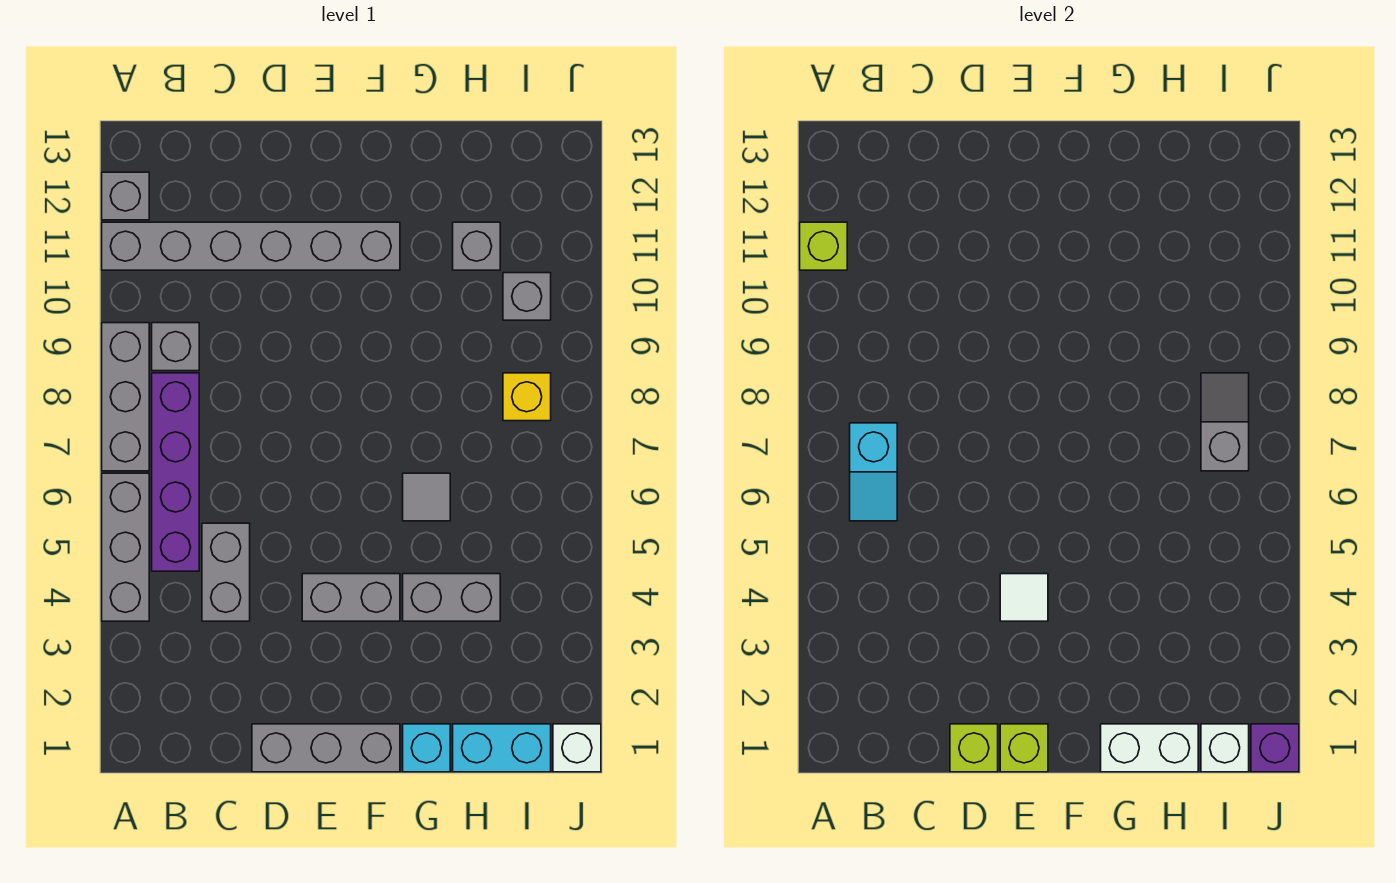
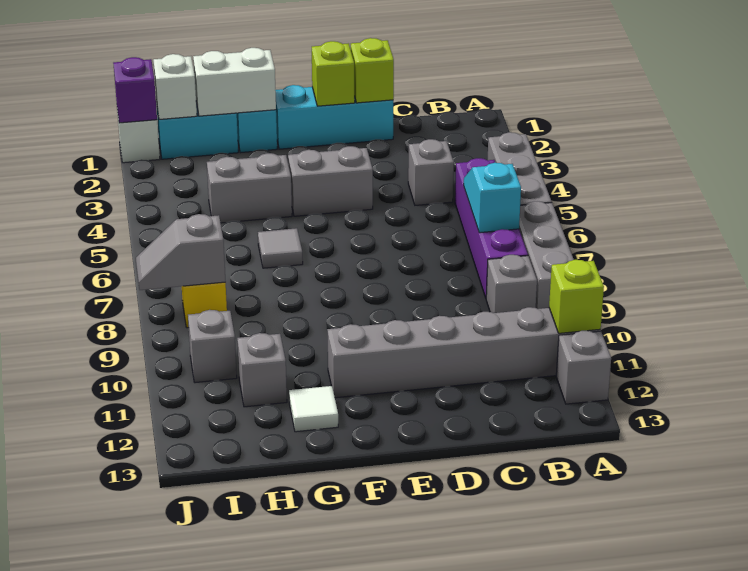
grey brick C4:C5 level 1 -> grey brick C4 level 1
grey brick D1:F1 level 1 -> cyan brick D1:F1 level 1
white tile E4 level 2 -> white tile G12 level 1
grey slope I7:I8 level 2 top 7 -> grey slope I8:J8 level 2 top I

